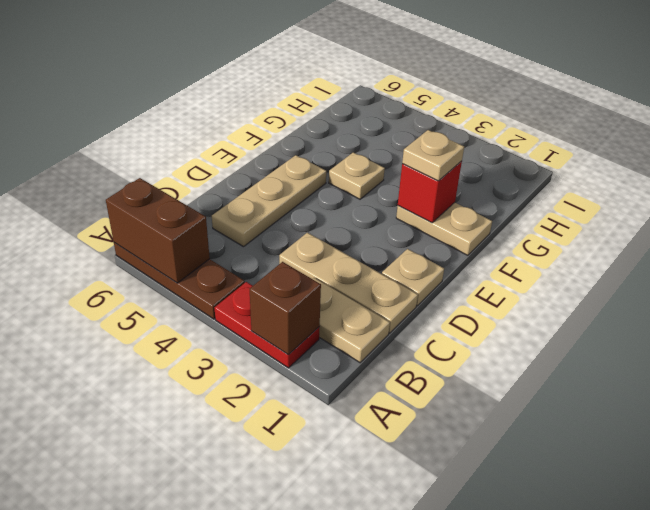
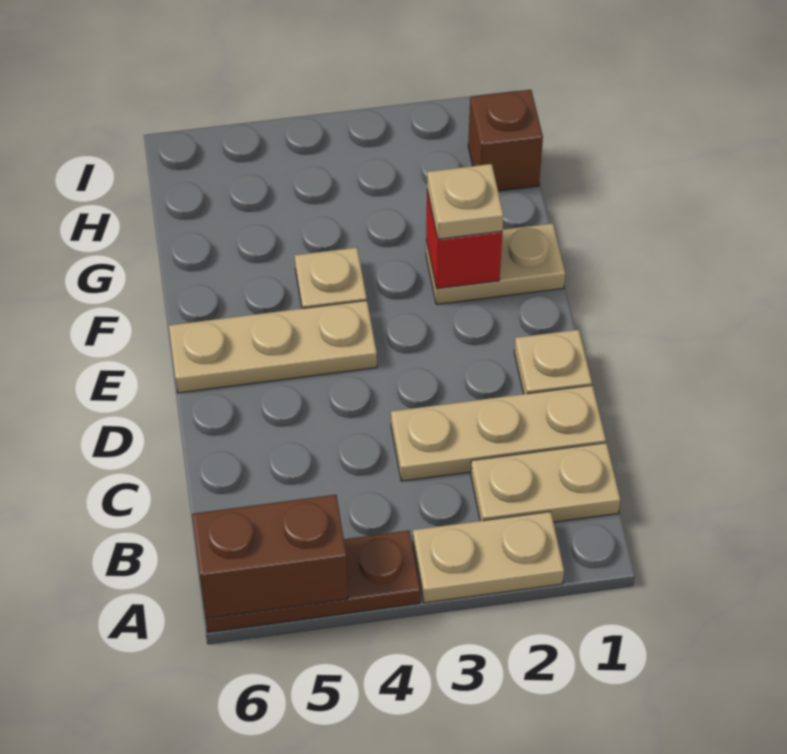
red plate A2:A3 level 1 -> tan plate A2:A3 level 1
brown brick A2 level 2 -> brown brick H1 level 1
tan plate C5:E5 level 1 -> tan plate E4:E6 level 1

